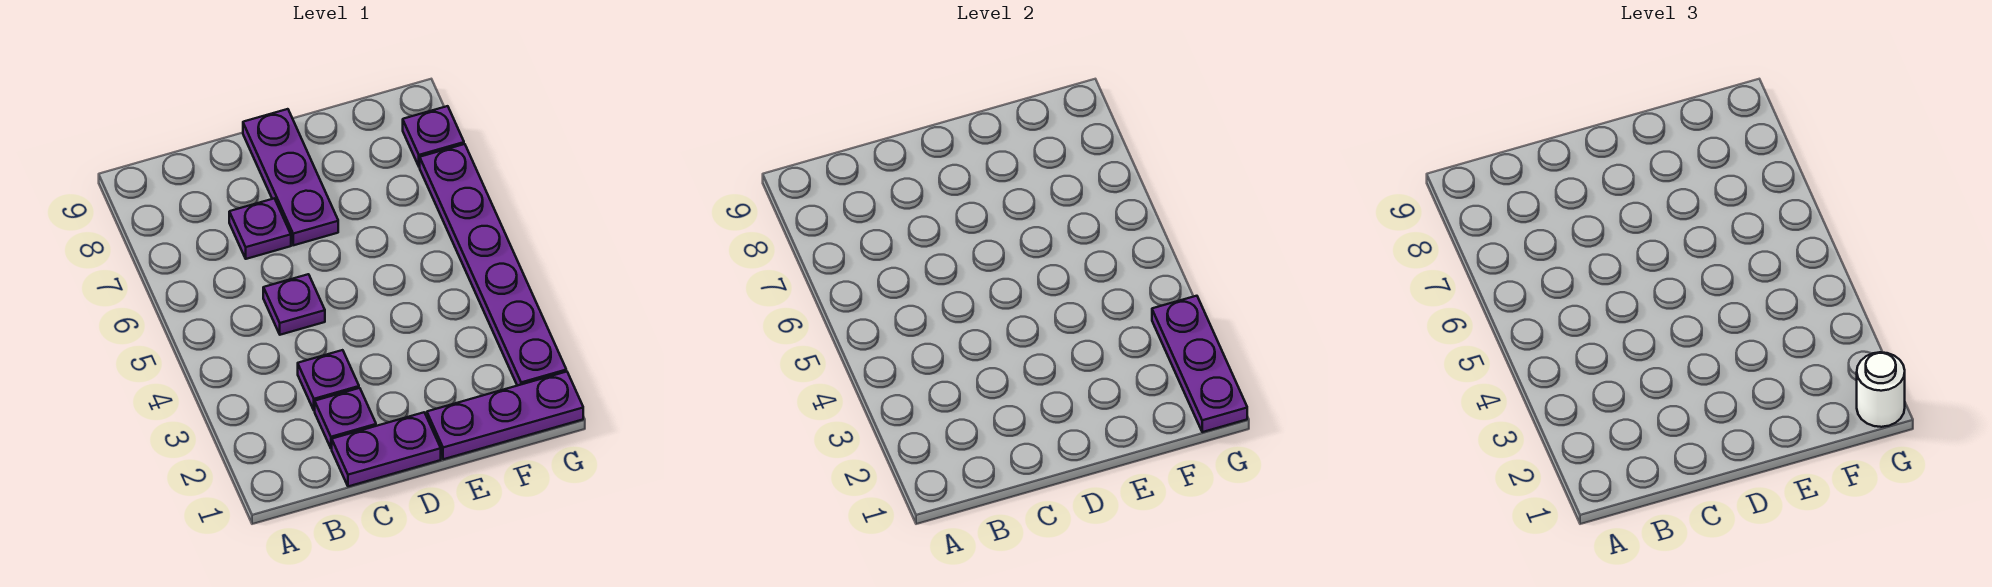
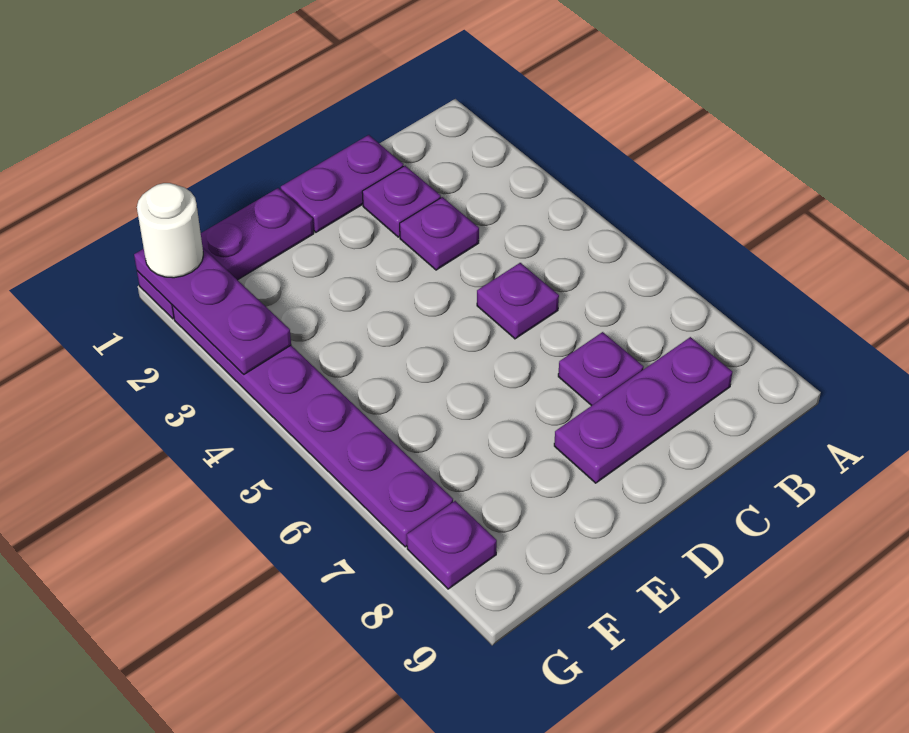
purple plate D7:D9 level 1 -> purple plate B8:D8 level 1

